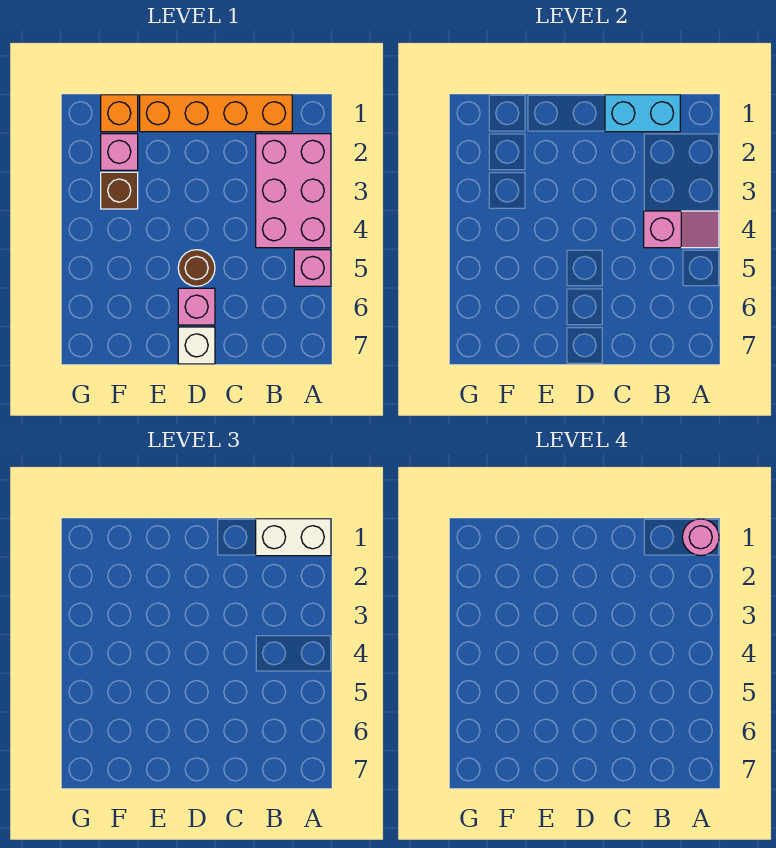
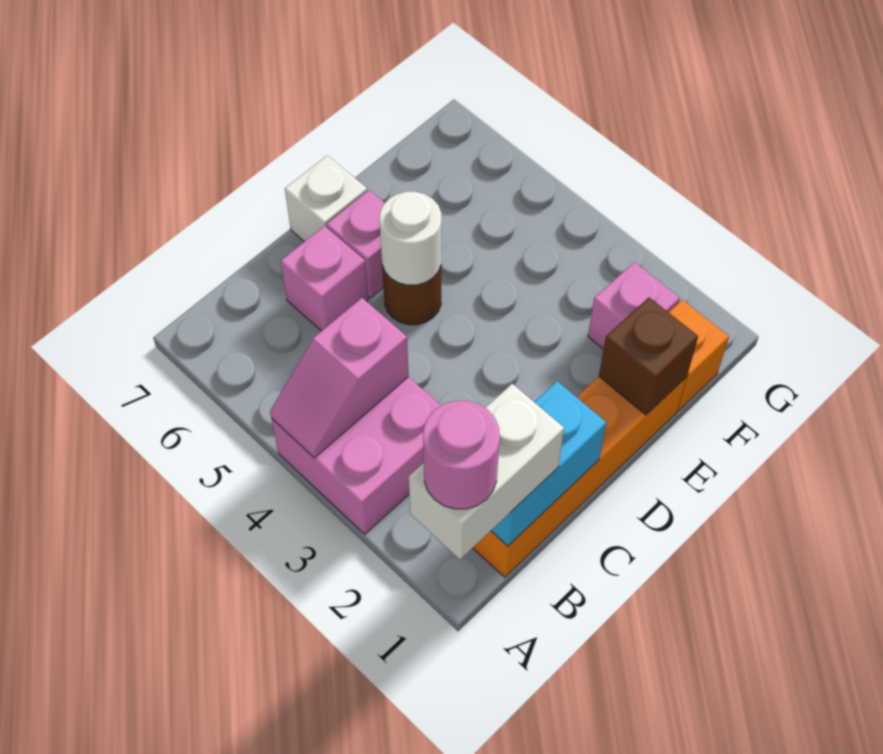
pink brick A2:B4 level 1 -> pink brick A3:B4 level 1
pink brick A5 level 1 -> pink brick C6 level 1
none -> white round brick D5 level 2
brown brick F3 level 1 -> brown brick E1 level 2

